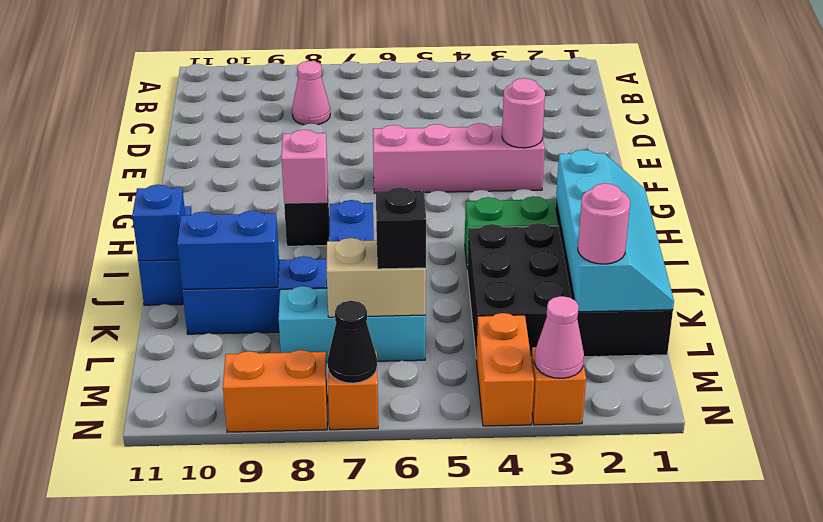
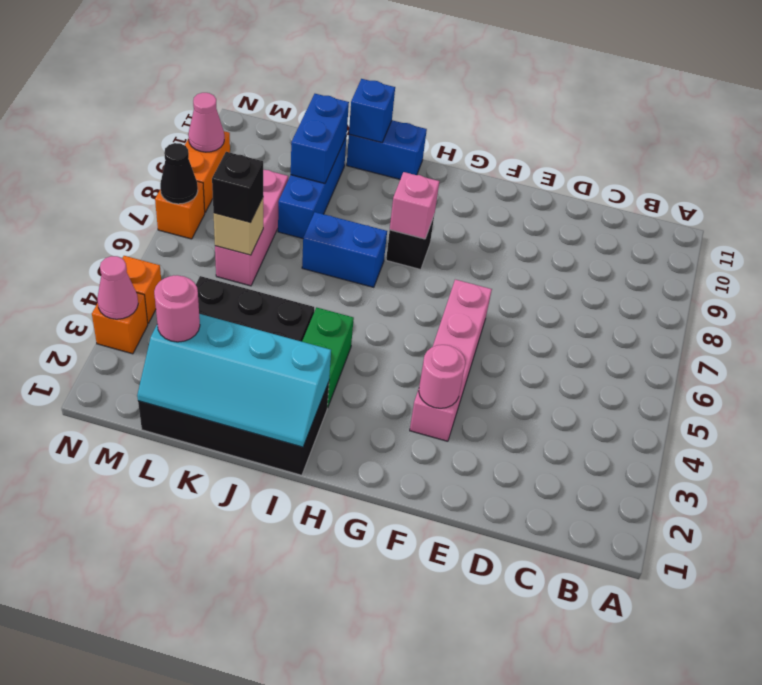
pink cone C8 level 1 -> pink cone N9 level 2
cyan brick L6:L8 level 1 -> pink brick L6:L8 level 1
tan brick L6:L7 level 2 -> tan brick L6 level 2
orange brick M4:N4 level 1 -> orange brick N4 level 1

